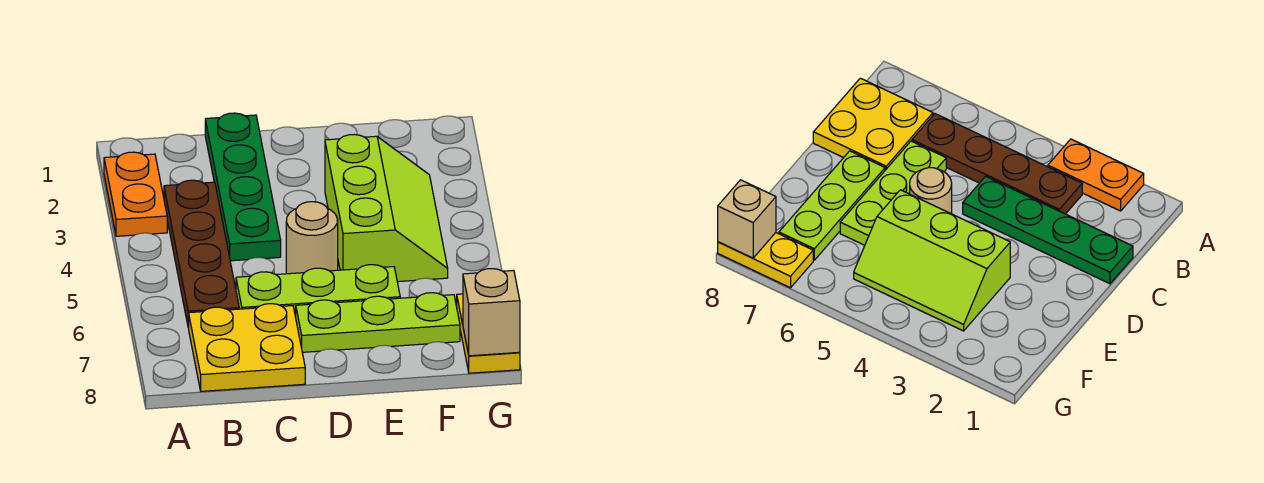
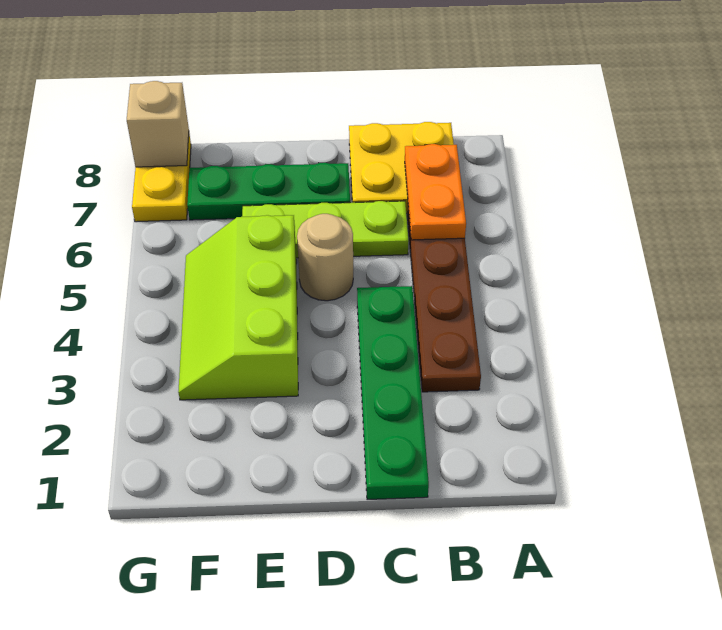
orange plate A2:A3 level 1 -> orange plate B6:B7 level 2
lime plate D7:F7 level 1 -> green plate D7:F7 level 1

